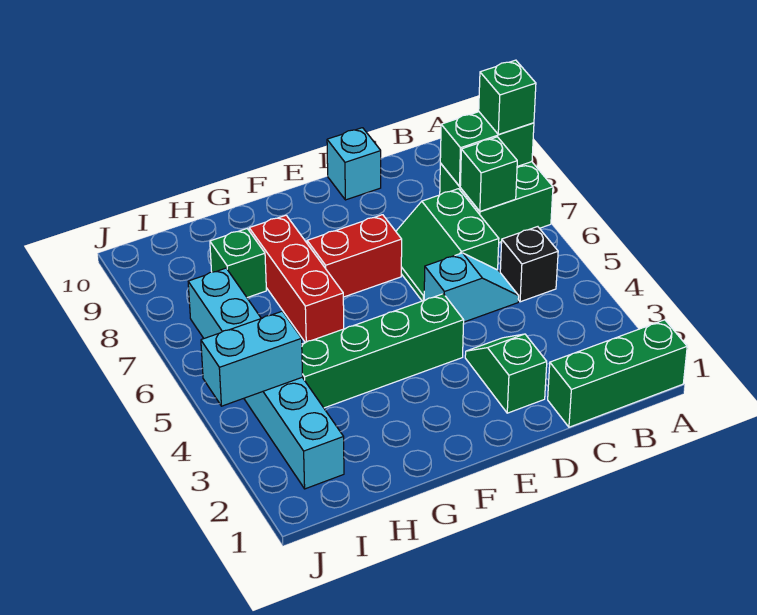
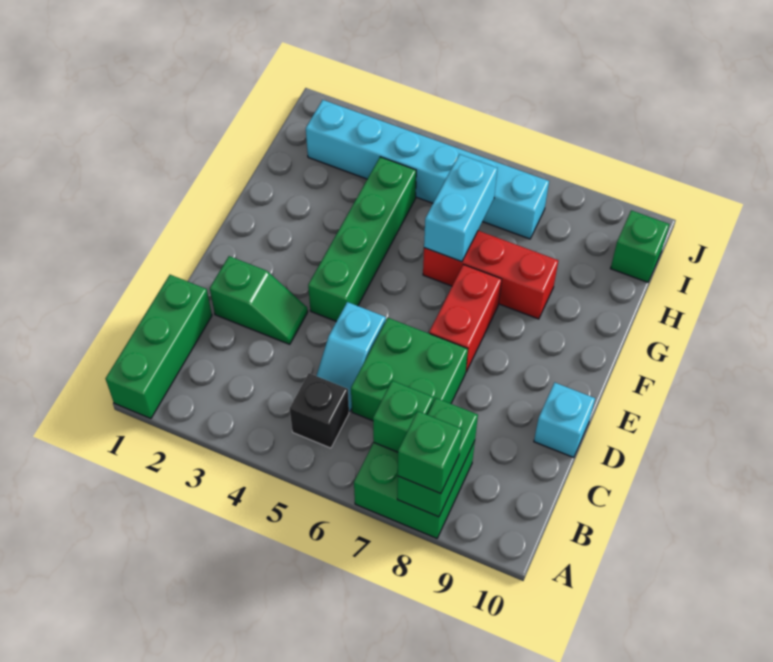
green slope C6:D7 level 1 top C -> green brick C6:D7 level 1
green brick H8 level 1 -> green brick I10 level 1
cyan brick I4:J4 level 2 -> cyan brick G6:H6 level 2

